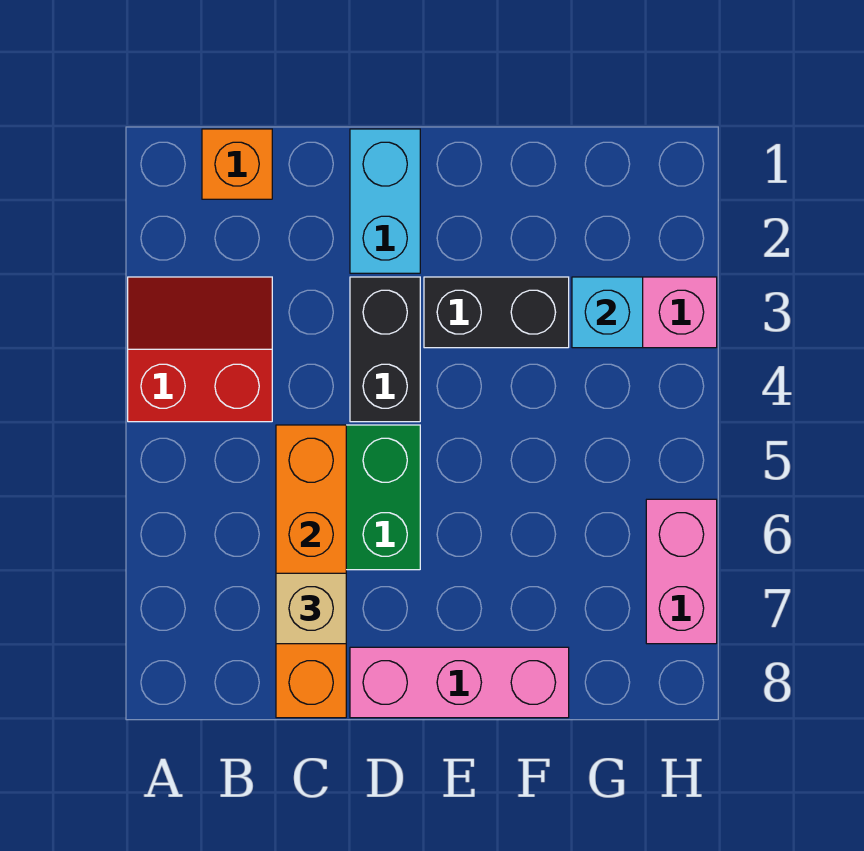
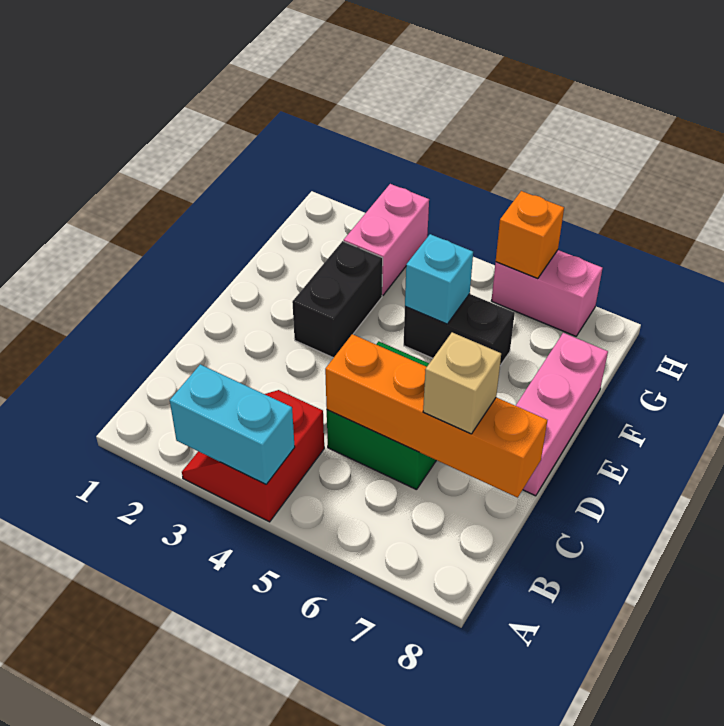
orange brick B1 level 1 -> orange brick H6 level 2
cyan brick D1:D2 level 1 -> cyan brick A3:A4 level 2
black brick D3:D4 level 1 -> black brick F5:F6 level 1
cyan brick G3 level 2 -> cyan brick F5 level 2

